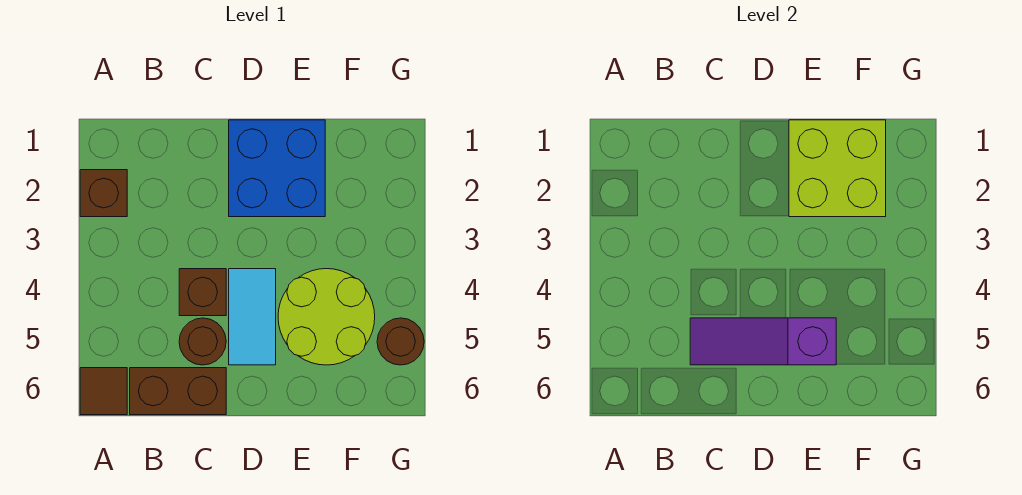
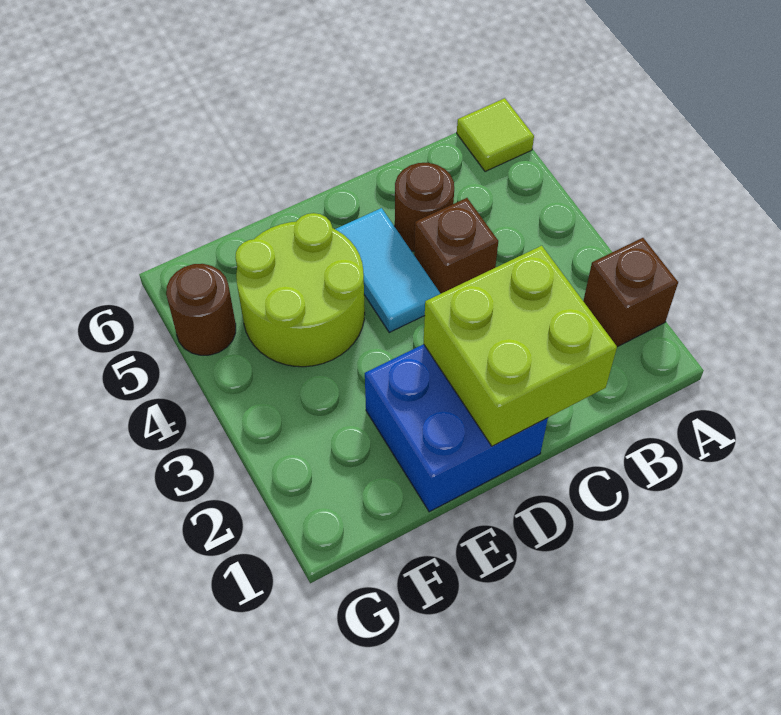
brown tile A6 level 1 -> lime tile A6 level 1
brown brick B6:C6 level 1 -> none
purple slope C5:E5 level 2 top E -> none
lime brick E1:F2 level 2 -> lime brick C1:D2 level 2

